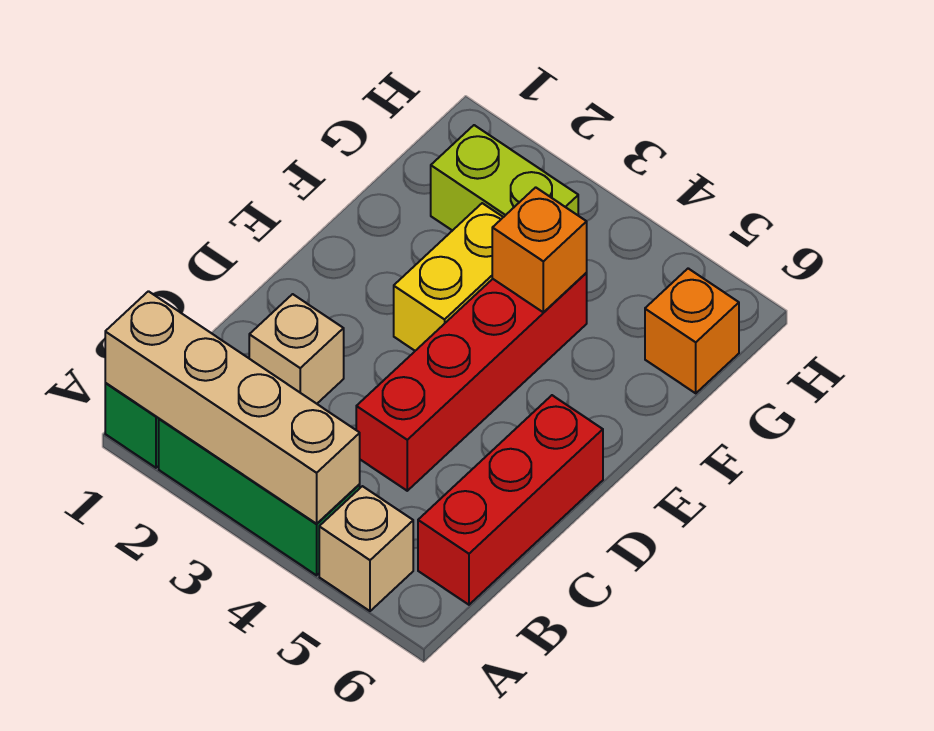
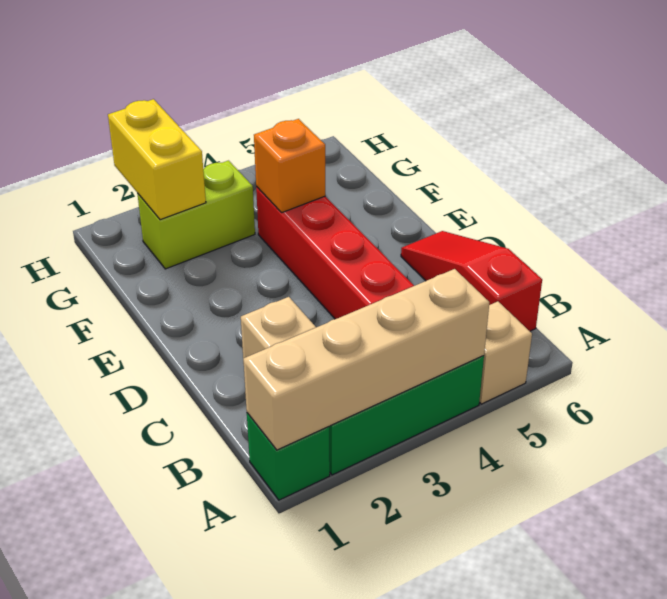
red brick B6:D6 level 1 -> red slope B6:D6 level 1 top B
yellow brick E3:F3 level 1 -> yellow brick G2:H2 level 2
orange brick G6 level 1 -> none

